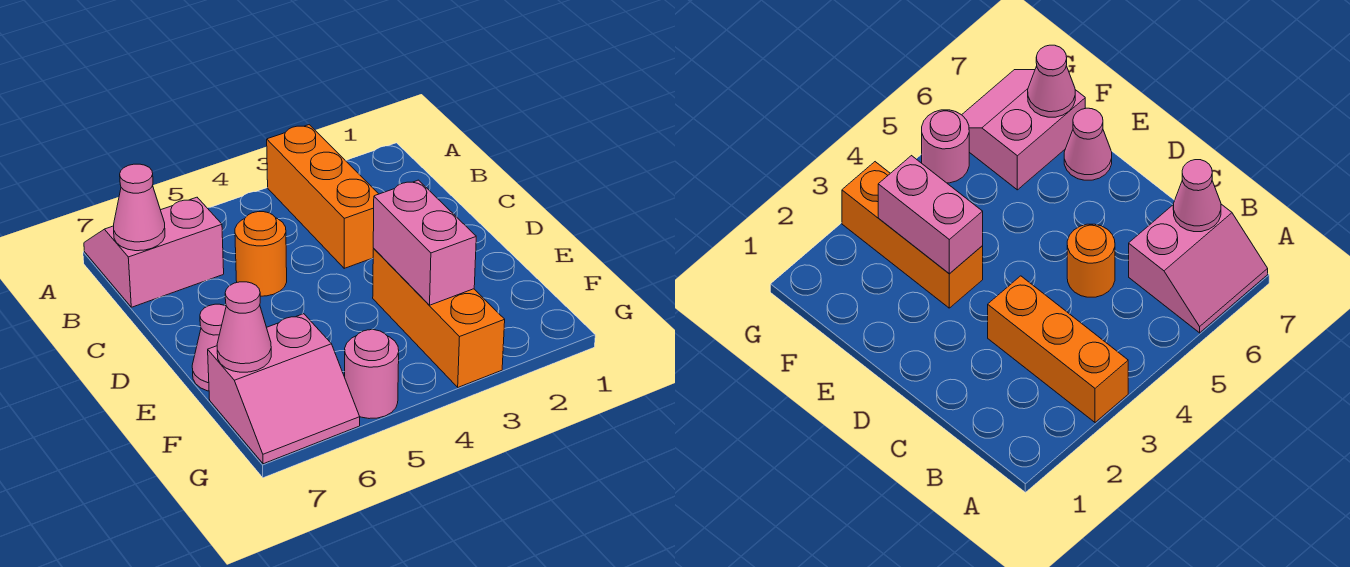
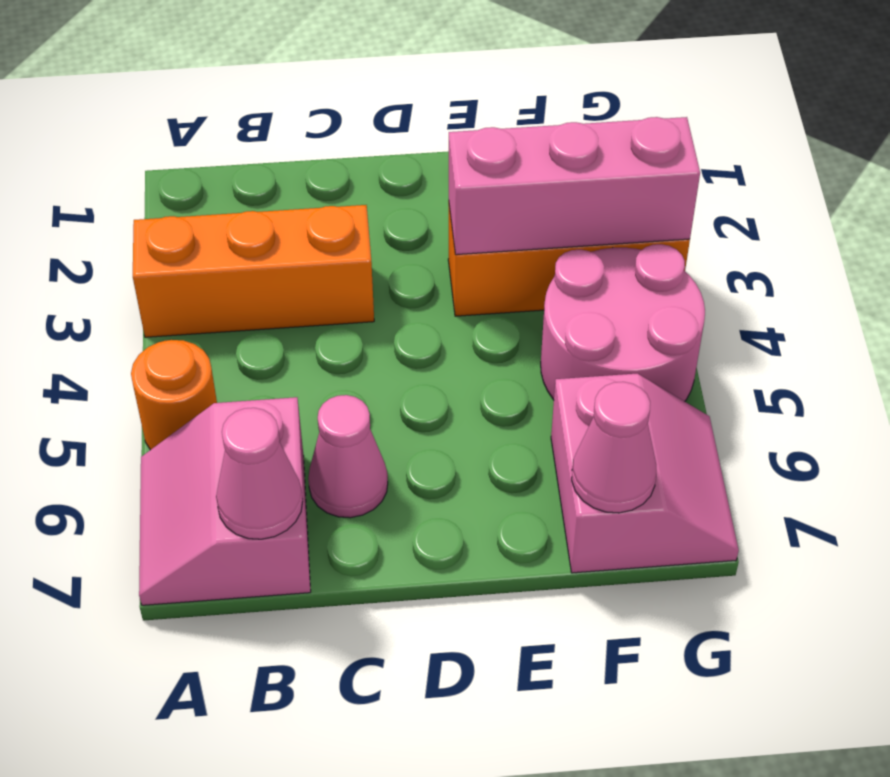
orange round brick C5 level 1 -> orange round brick A5 level 1
pink brick E3:F3 level 2 -> pink brick E3:G3 level 2
pink cone E7 level 1 -> pink cone C6 level 1
pink round brick G5 level 1 -> pink round brick F4:G5 level 1

